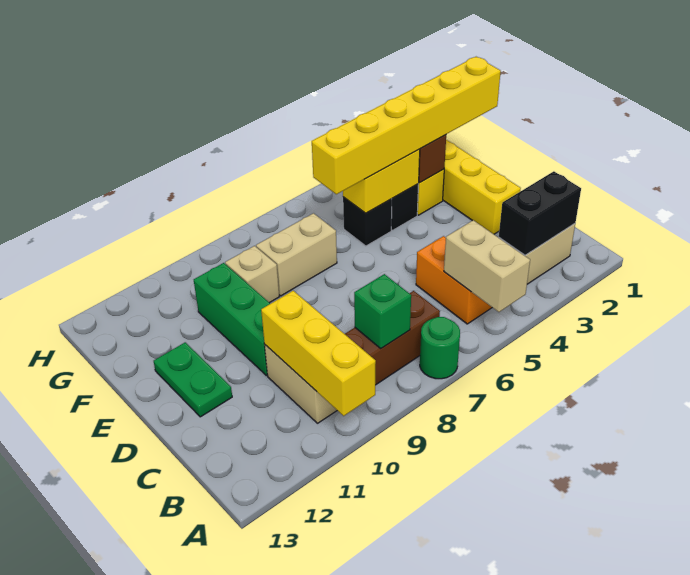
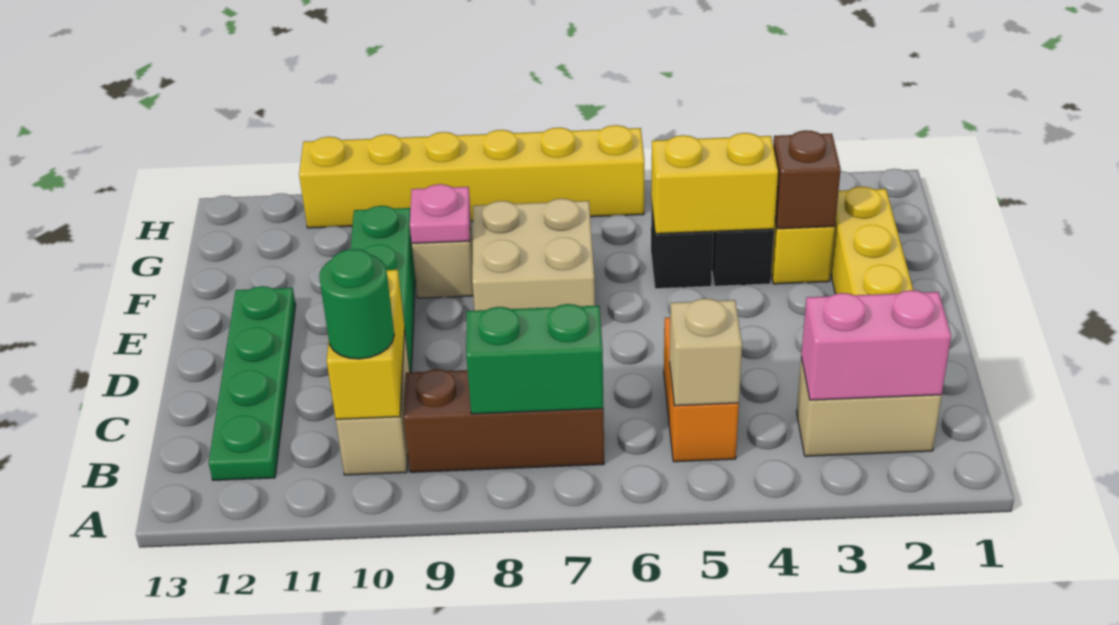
tan brick A5:B5 level 2 -> tan brick B5 level 2
green round brick A7 level 1 -> green round brick B10 level 3
yellow brick A10:C10 level 2 -> yellow brick B10:C10 level 2
black brick B2:B3 level 2 -> pink brick B2:B3 level 2
green brick B8 level 2 -> green brick B7:B8 level 2
green plate D12:E12 level 1 -> green plate B12:E12 level 1
yellow brick F1:F6 level 3 -> yellow brick H6:H11 level 1
tan brick F7:F8 level 1 -> tan brick E7:F8 level 1
none -> pink plate F9 level 2

